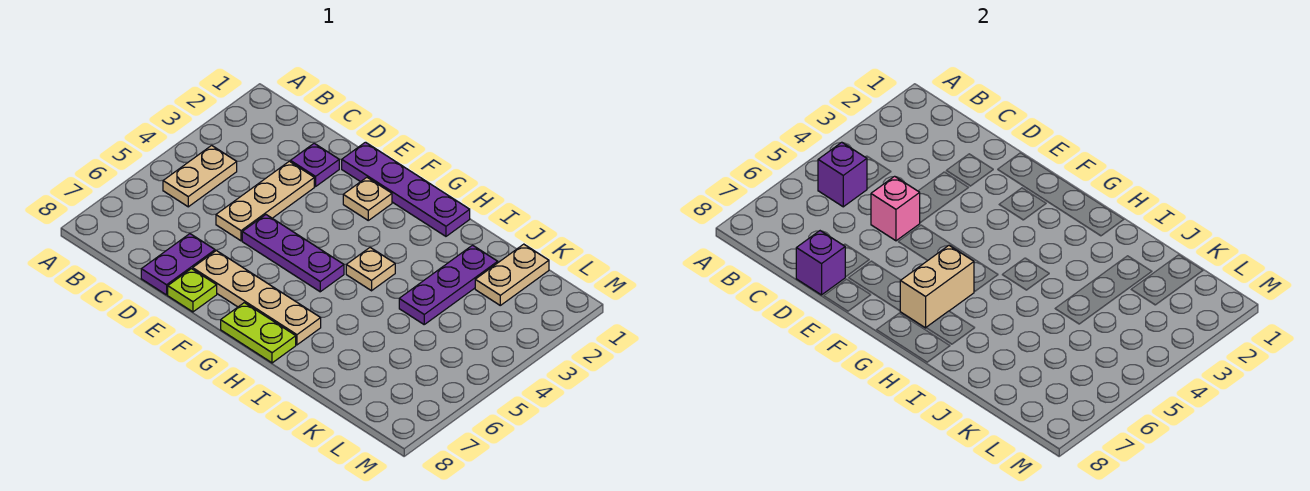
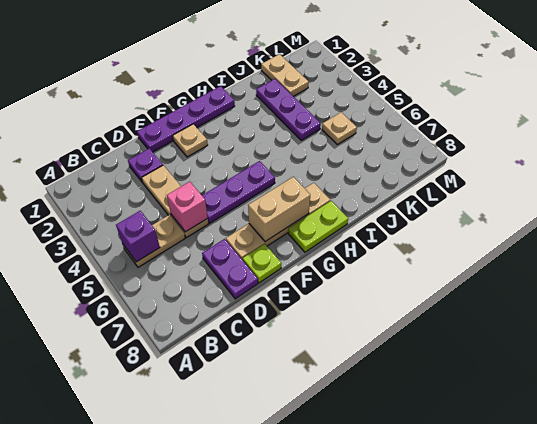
tan plate B4:B5 level 1 -> tan plate B5:C5 level 1
purple brick D8 level 2 -> none
tan brick G6:G7 level 2 -> tan brick F7:G7 level 2
tan plate H4 level 1 -> tan plate K5 level 1

